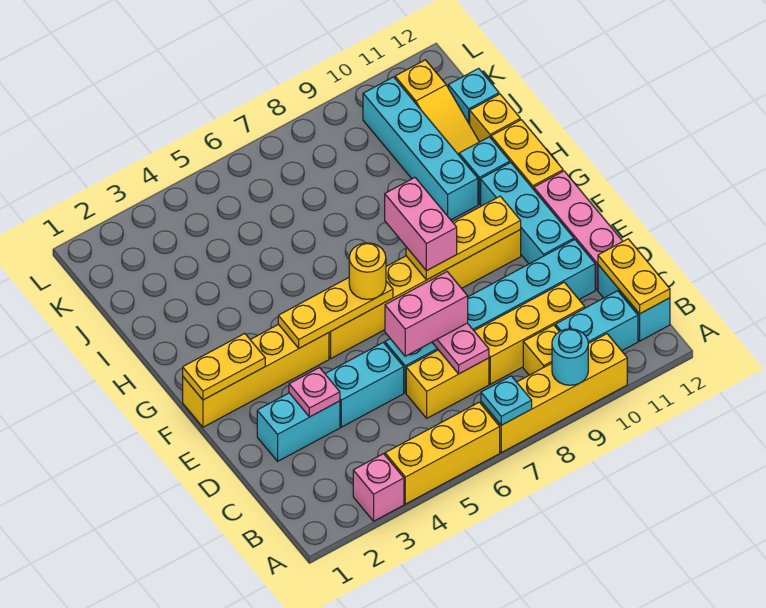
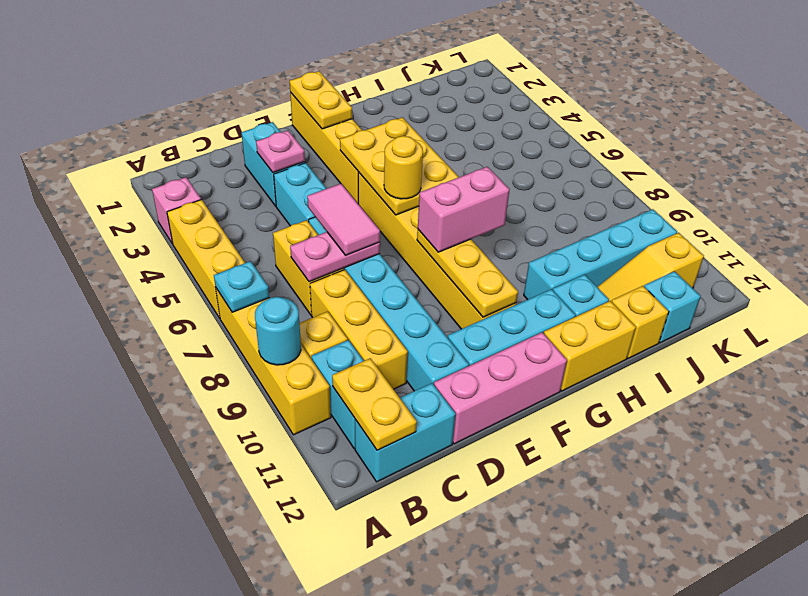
yellow plate B12:C12 level 2 -> yellow plate B11:B12 level 2
pink brick D6:D7 level 3 -> pink tile D6:D7 level 3
yellow plate F4:F6 level 2 -> yellow plate F4:G6 level 2

